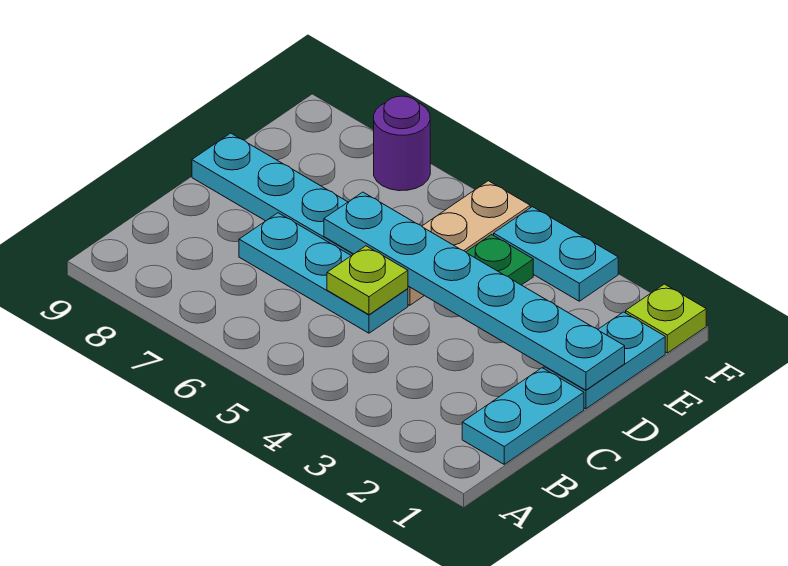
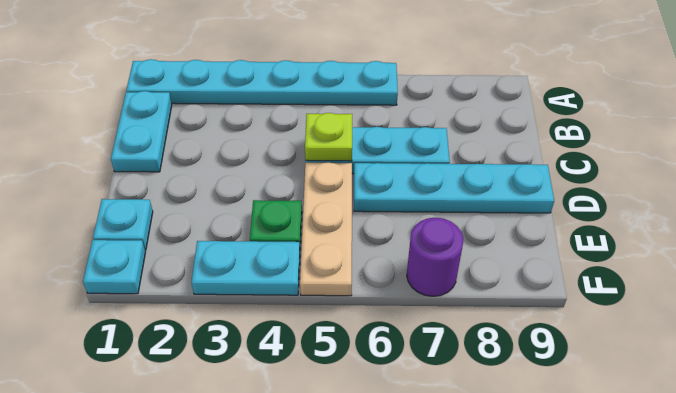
cyan plate D1:E1 level 1 -> cyan plate E1 level 1
cyan plate D1:D6 level 2 -> cyan plate A1:A6 level 1
lime plate F1 level 1 -> cyan plate F1 level 1

